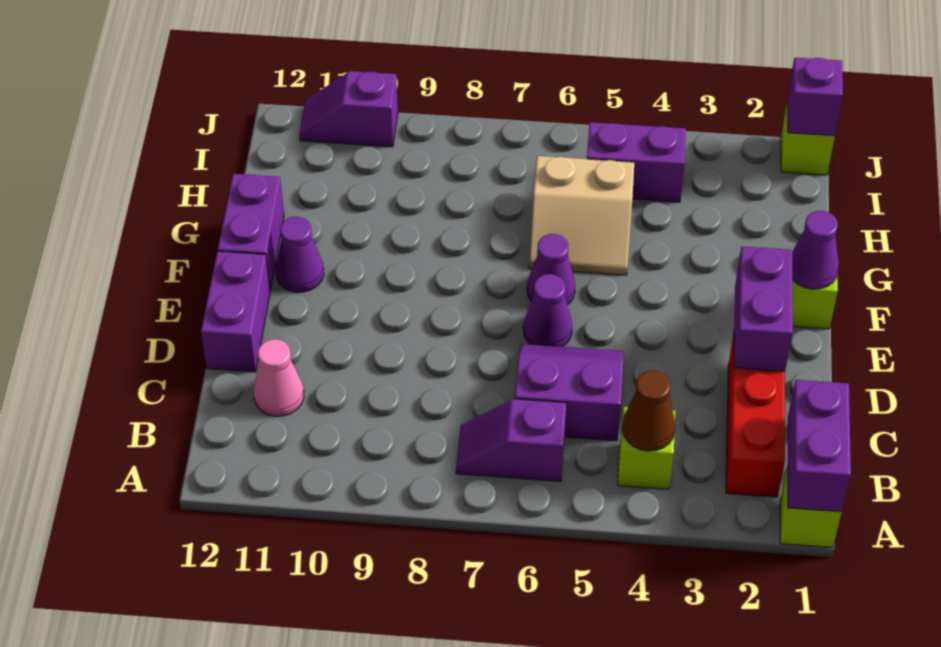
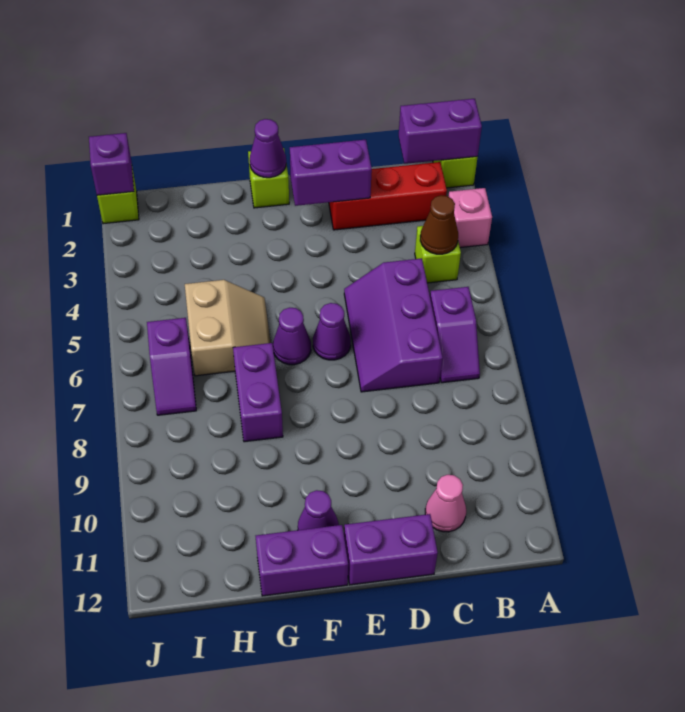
none -> pink brick A3 level 1
purple slope C5:D6 level 1 top C -> purple slope C5:D7 level 1 top C
purple brick I4:I5 level 1 -> purple brick G7:G8 level 1
purple slope J10:J11 level 1 top 10 -> purple slope I6:I7 level 1 top 6

